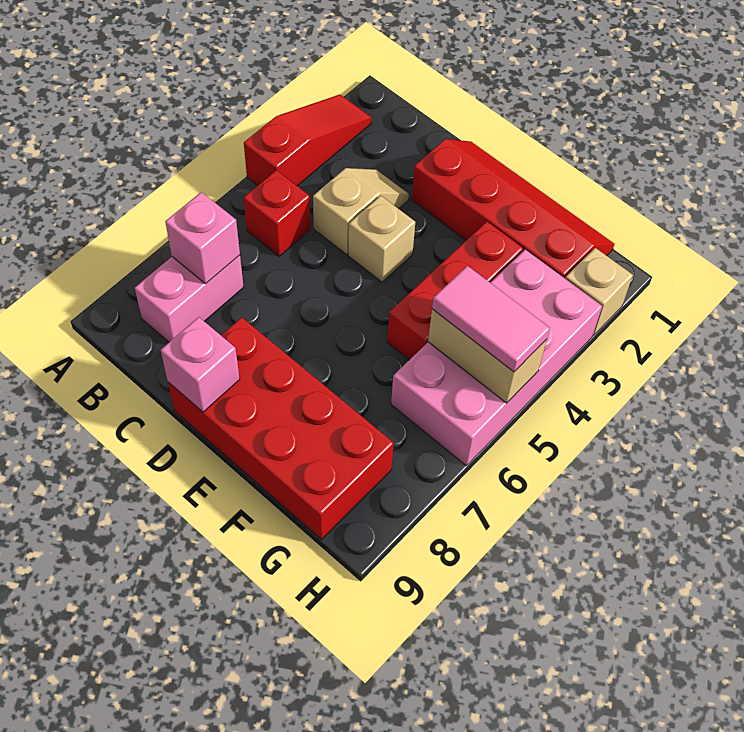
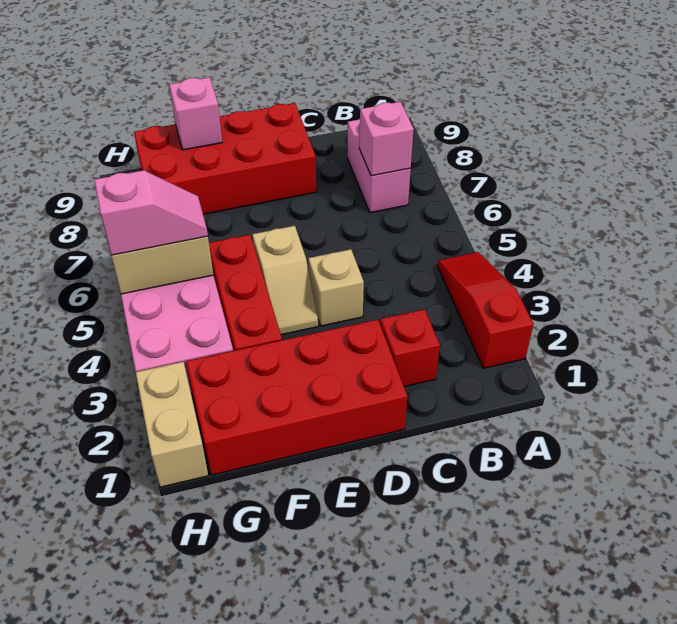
red slope A2:A4 level 1 top 4 -> red slope A2:A4 level 1 top 2
red brick B5 level 1 -> red brick C2 level 1
tan slope C3:C4 level 1 top 4 -> tan slope E4:E5 level 1 top 5
red slope D1:G2 level 1 top 2 -> red brick D1:G2 level 1
pink brick D9 level 2 -> pink brick F9 level 2
pink tile G5:H5 level 3 -> pink slope G5:H5 level 3 top H
tan brick H2 level 1 -> tan brick H1:H2 level 1

